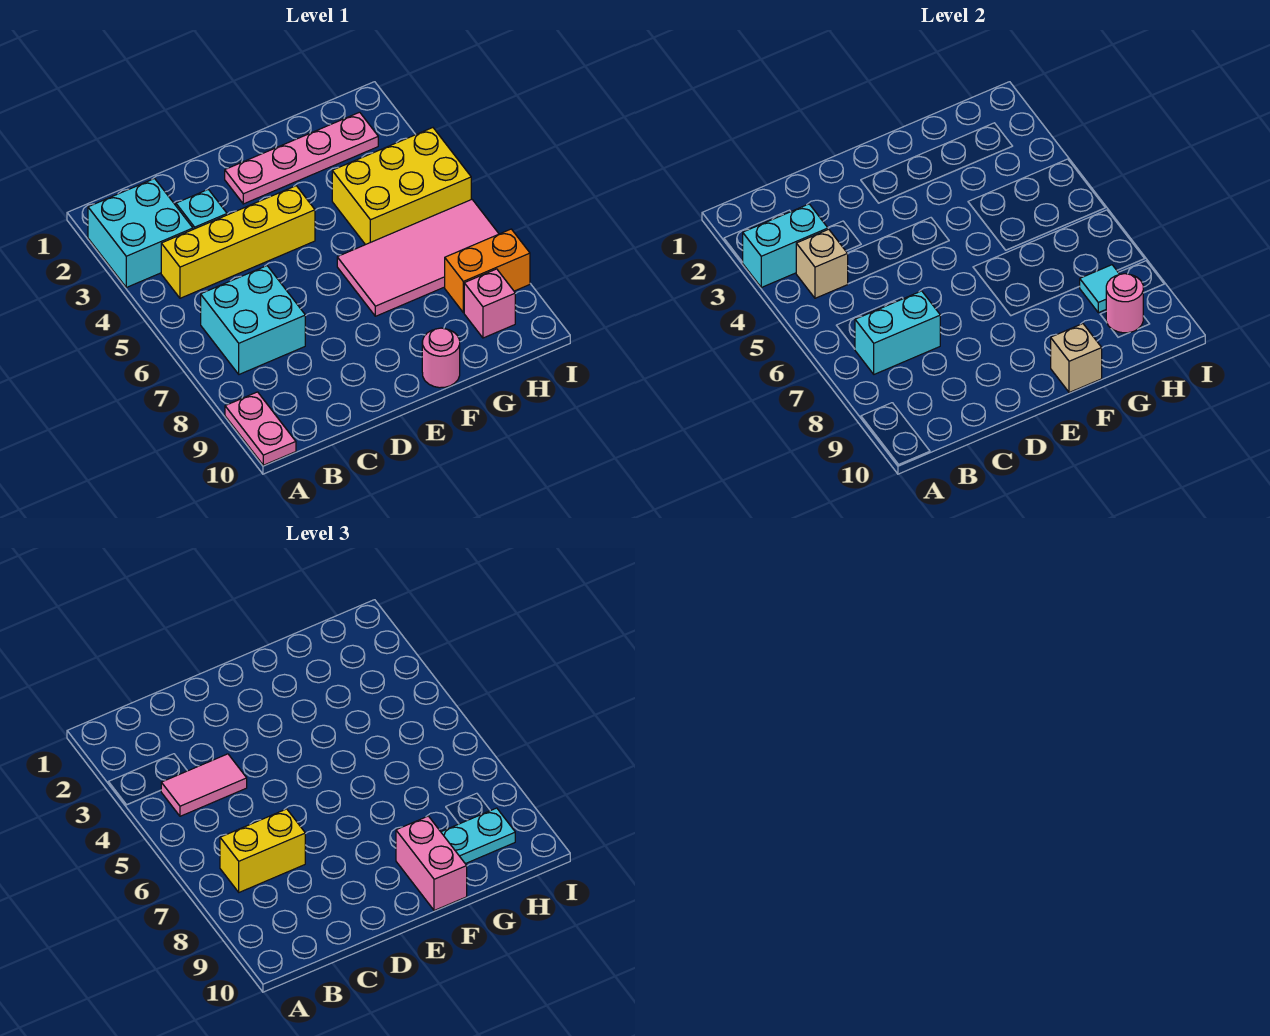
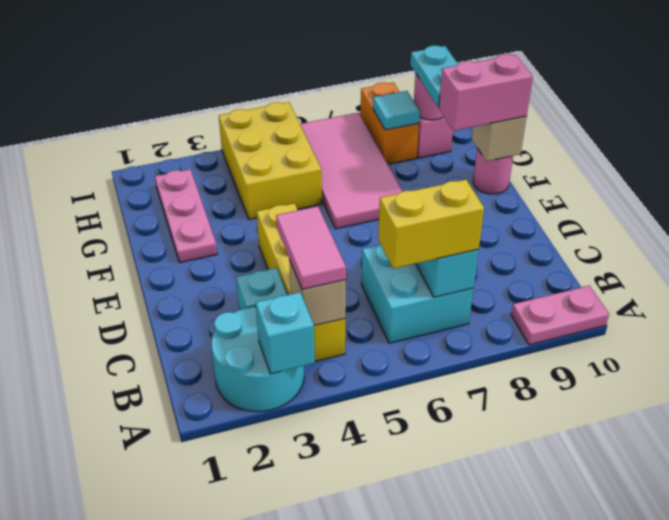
cyan brick A2:B3 level 1 -> cyan round brick A2:B3 level 1
cyan brick A3:B3 level 2 -> cyan brick A3 level 2
yellow brick B7:C7 level 3 -> yellow brick B6:B7 level 3
pink plate E2:H2 level 1 -> pink plate F2:H2 level 1

